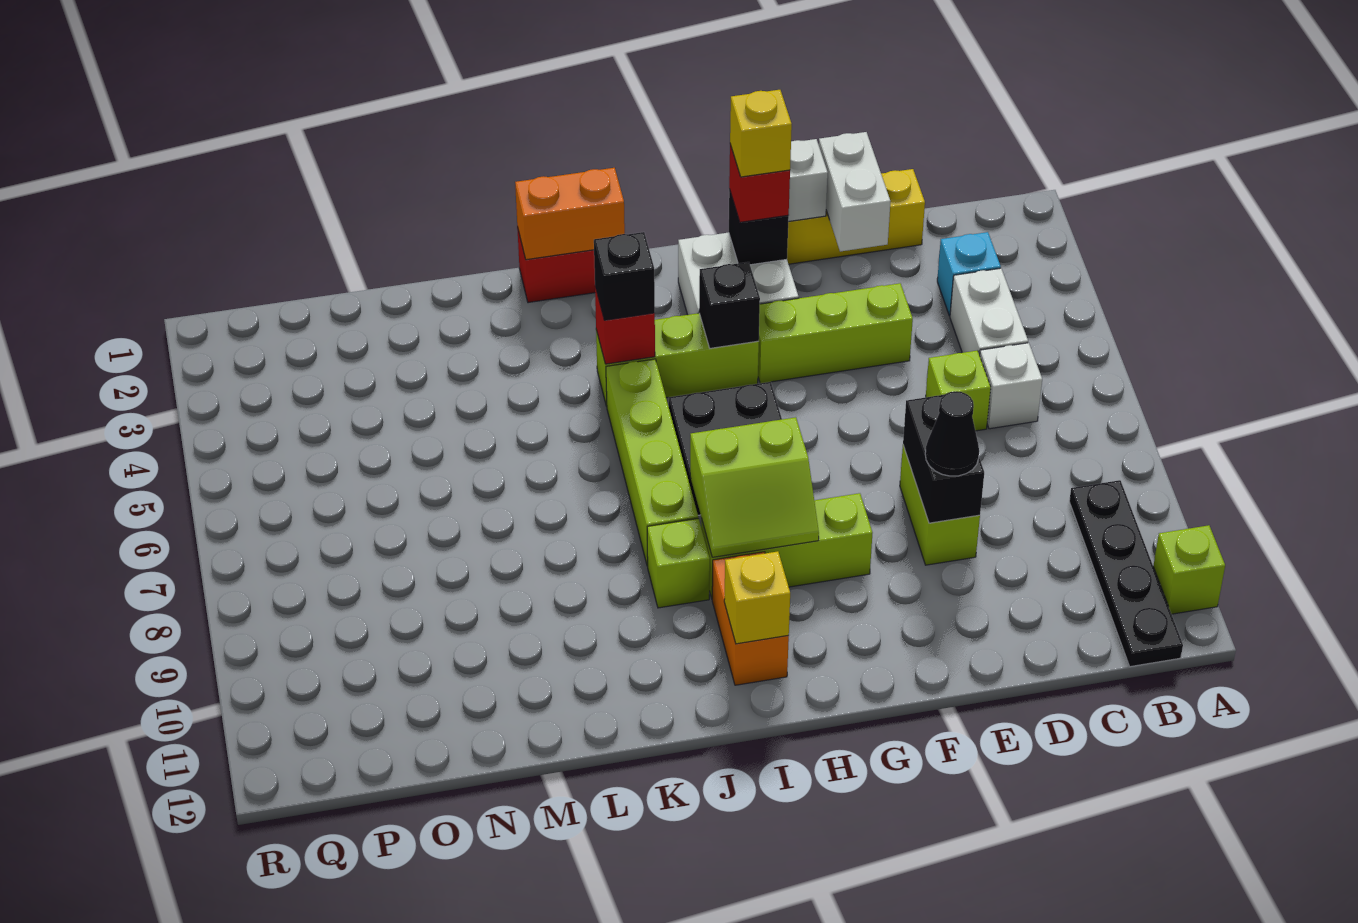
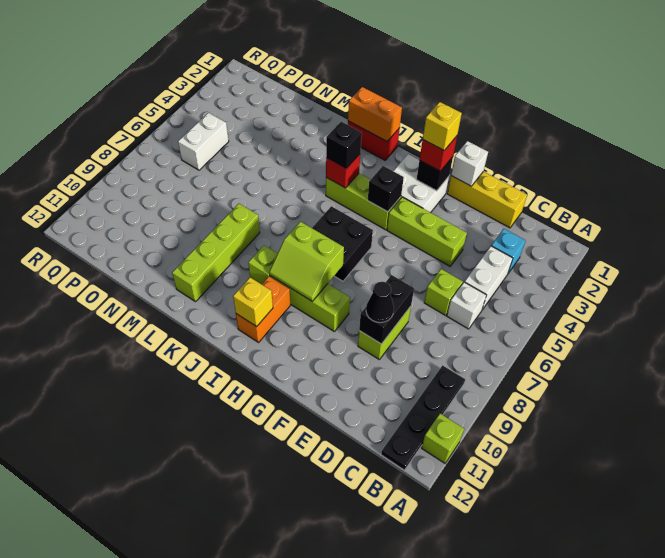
white brick E1:E2 level 2 -> white brick P5:P6 level 1
lime brick J5:J8 level 1 -> lime brick L8:L11 level 1

